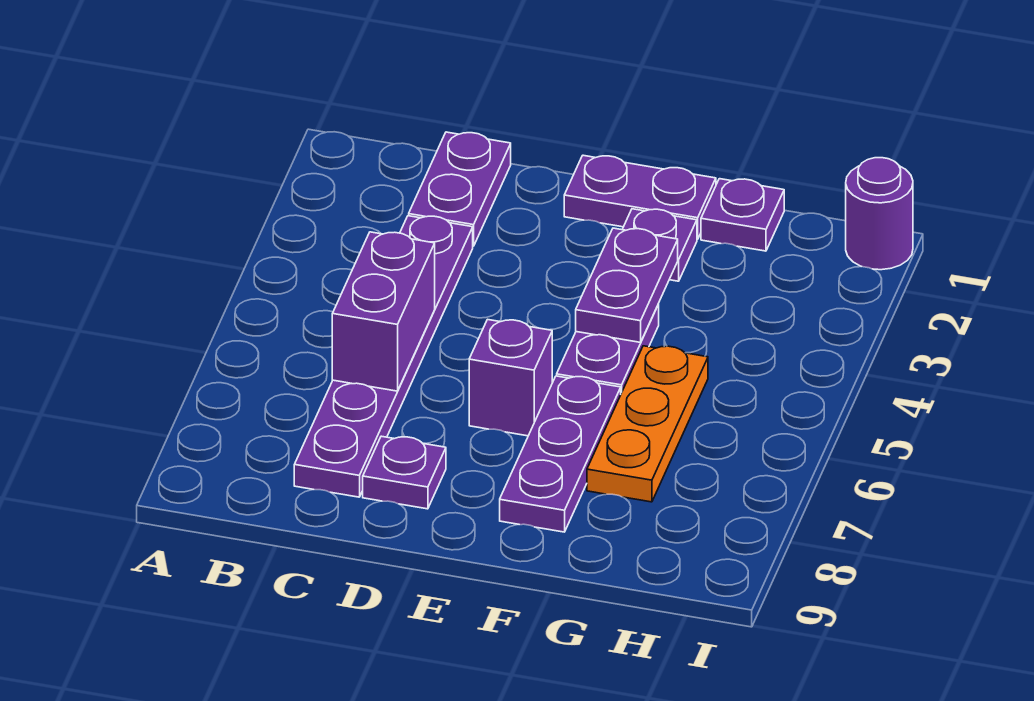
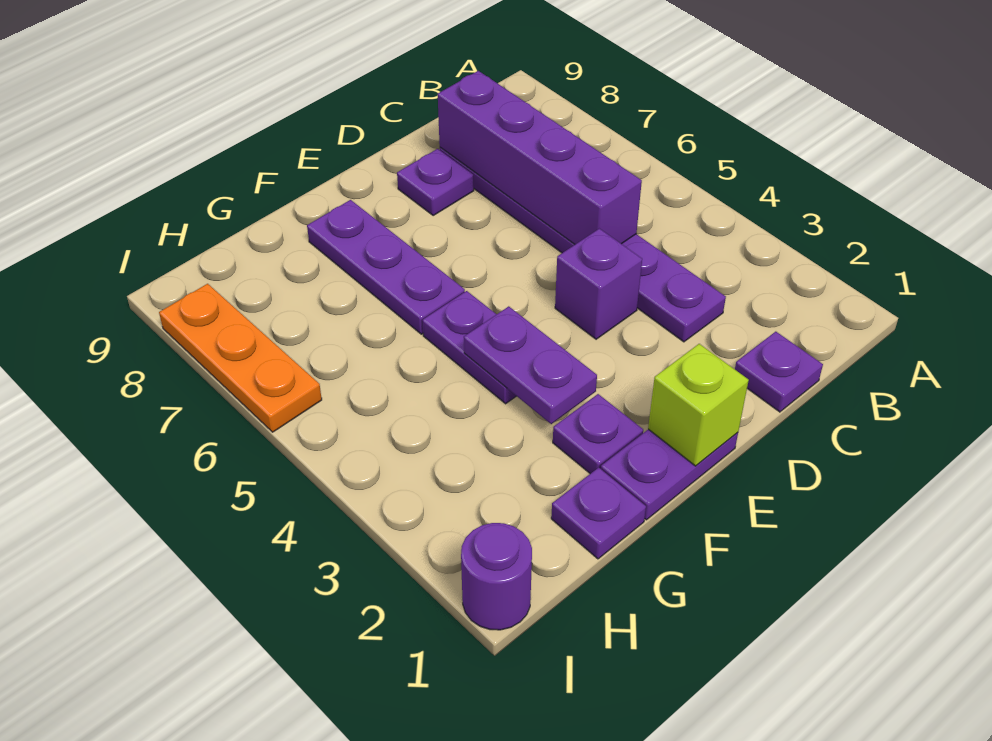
purple plate C1:C2 level 1 -> purple plate C1 level 1
purple brick C5:C6 level 2 -> purple brick C5:C8 level 2
none -> lime brick E1 level 2
purple brick E6 level 1 -> purple brick D4 level 1
orange plate G5:G7 level 1 -> orange plate I6:I8 level 1

